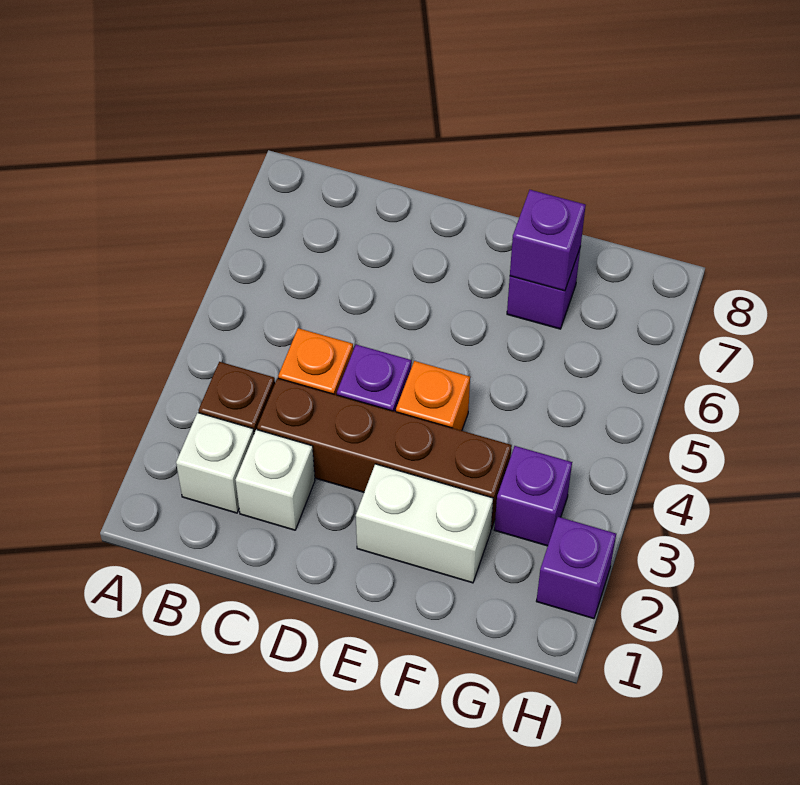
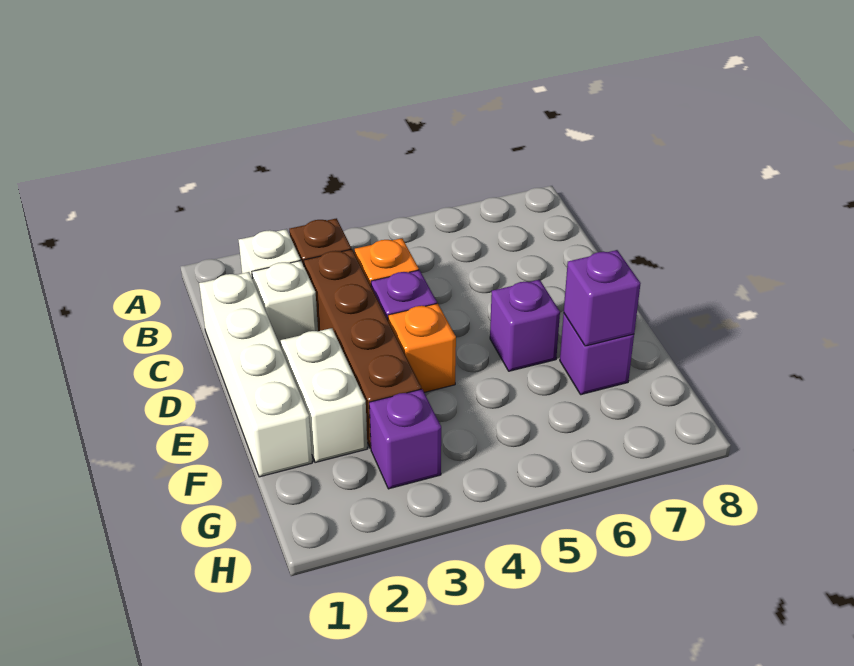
none -> white brick C1:F1 level 1
purple brick H2 level 1 -> purple brick E6 level 1

